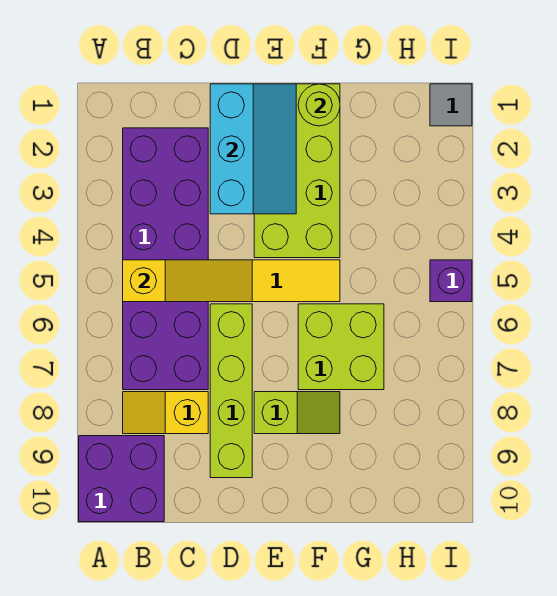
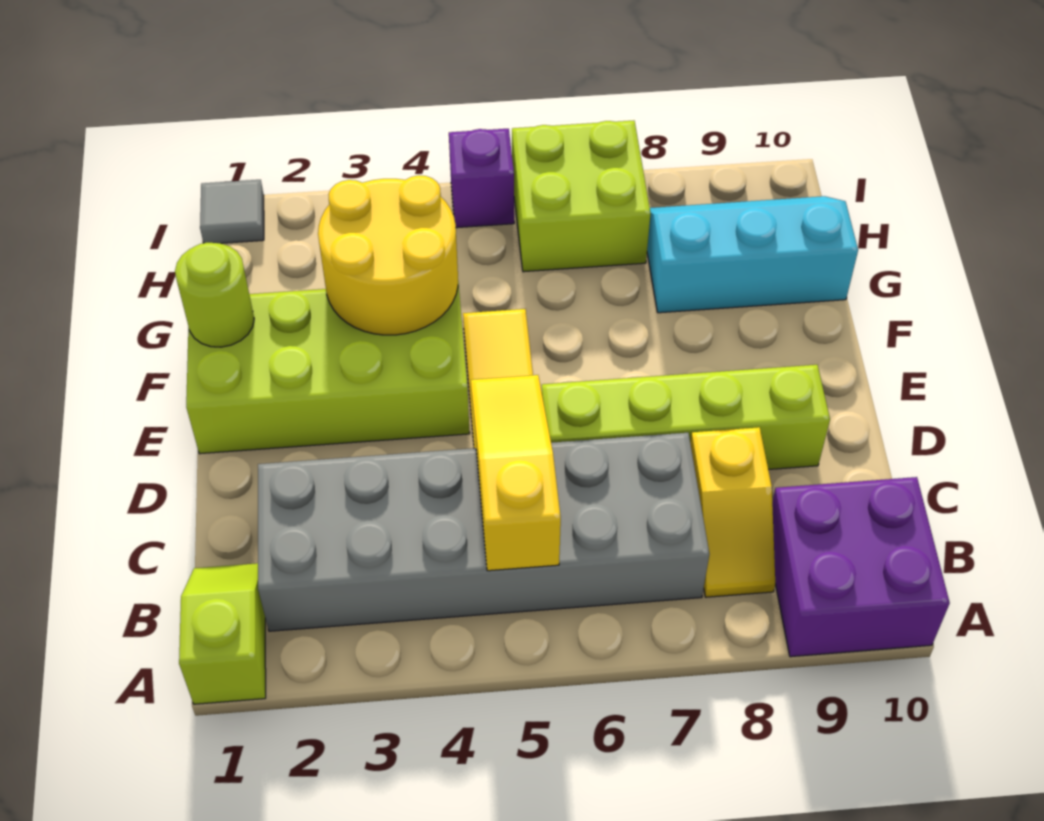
purple brick B2:C7 level 1 -> grey brick B2:C7 level 1
cyan slope D1:E3 level 2 top D -> cyan slope G8:H10 level 1 top G
lime slope E8:F8 level 1 top E -> lime slope A1:B1 level 1 top A
none -> yellow round brick F3:G4 level 2
lime brick F6:G7 level 1 -> lime brick H6:I7 level 1

